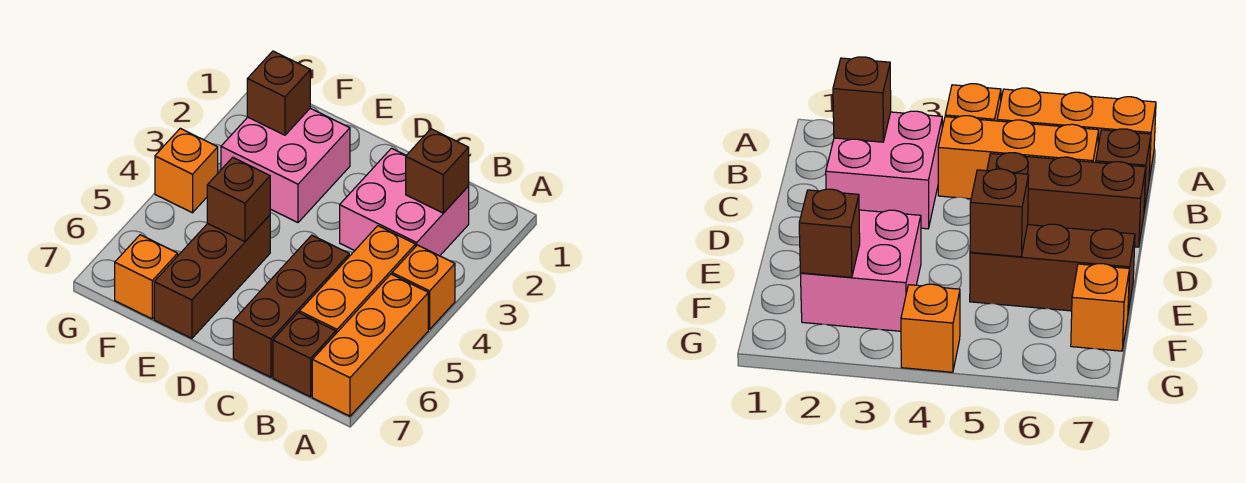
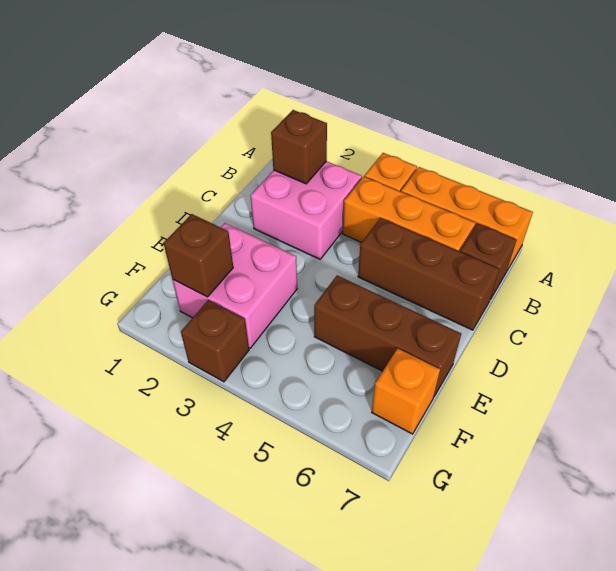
brown brick E5 level 2 -> brown brick G3 level 1
orange brick G4 level 1 -> none

